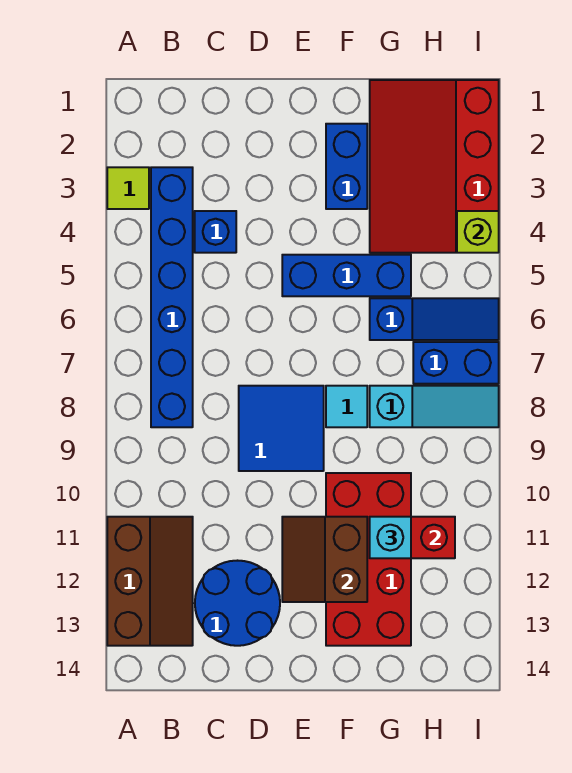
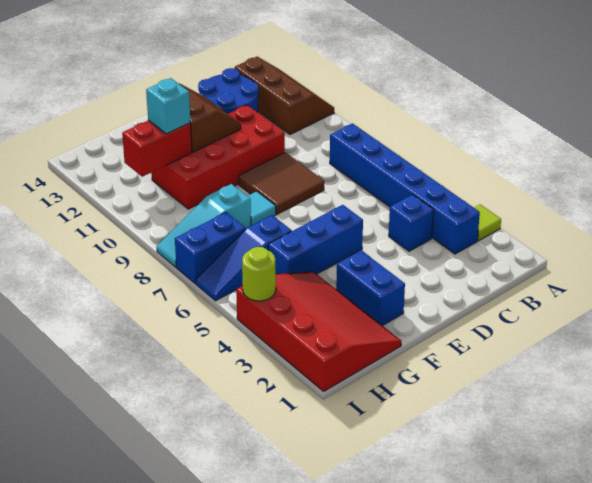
brown slope A11:B13 level 1 top A -> brown slope A11:B13 level 1 top B
blue tile D8:E9 level 1 -> brown tile D8:E9 level 1
red brick F10:G13 level 1 -> red brick D10:G11 level 1
lime brick I4 level 2 -> lime round brick I4 level 2

